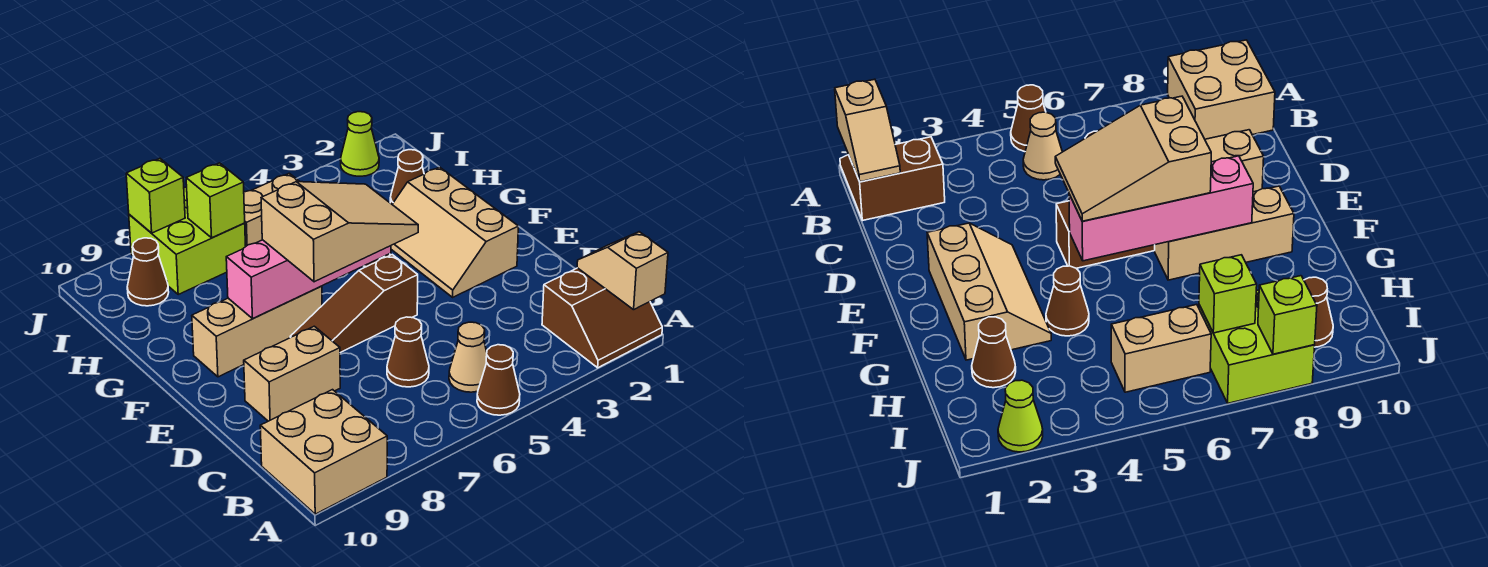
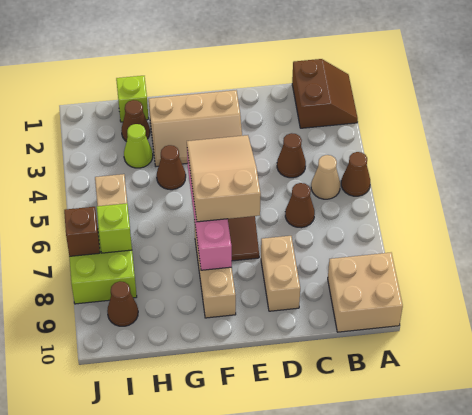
tan slope A1:B1 level 2 top A -> none
none -> brown cone C4 level 1
lime cone J2 level 1 -> lime cone H3 level 1
none -> brown brick J7 level 2
lime brick J8 level 2 -> lime brick H1 level 1

